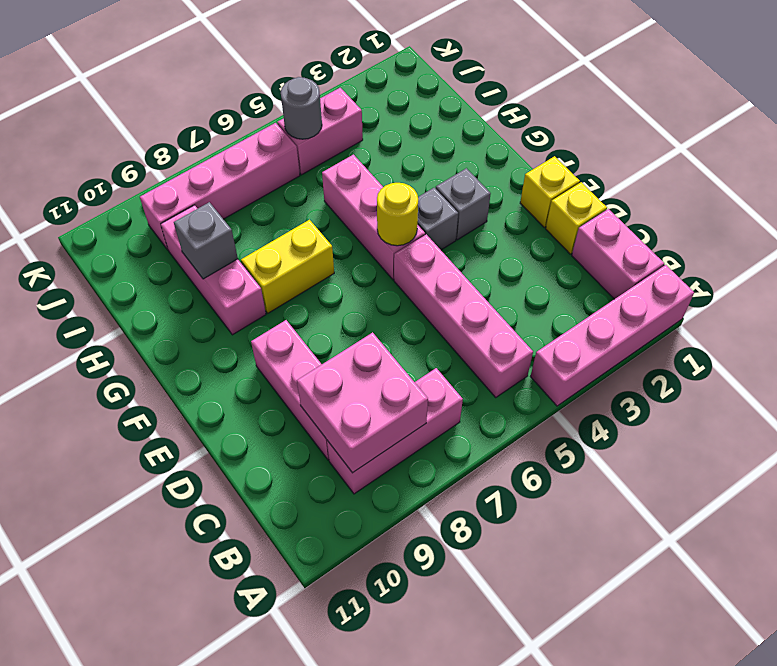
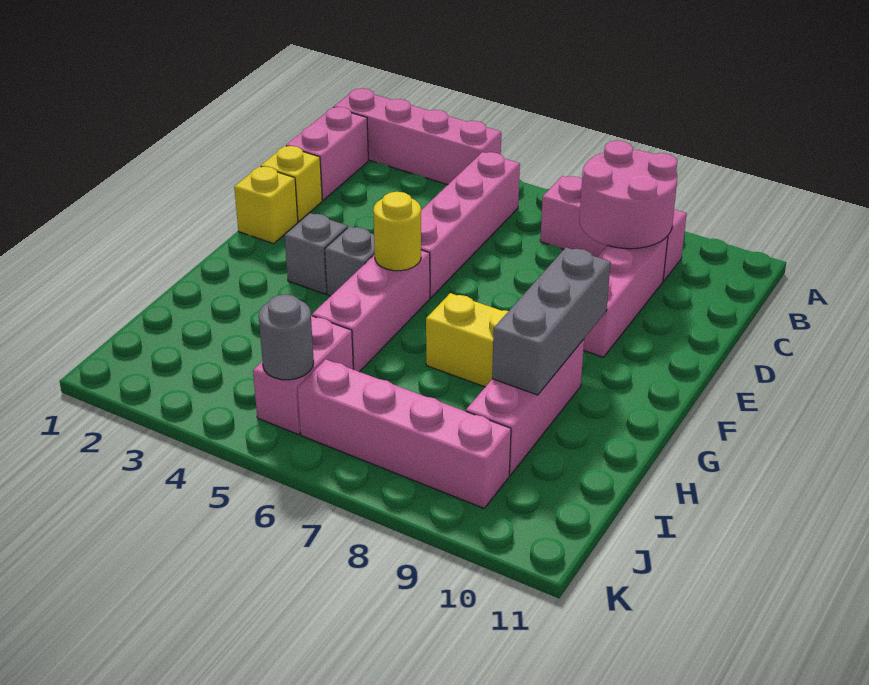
pink brick B8:C9 level 2 -> pink round brick B8:C9 level 2
grey brick H9 level 2 -> grey brick F9:H9 level 2
pink brick J4:J5 level 1 -> pink brick I5:J5 level 1

